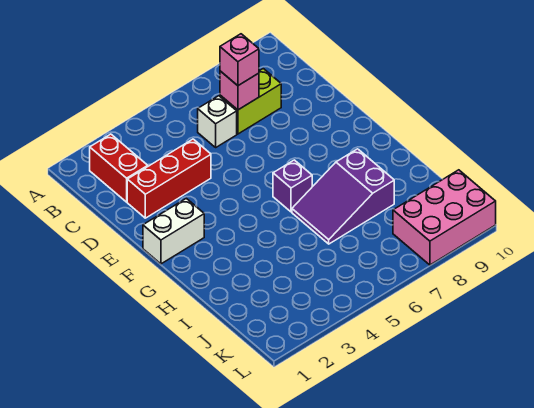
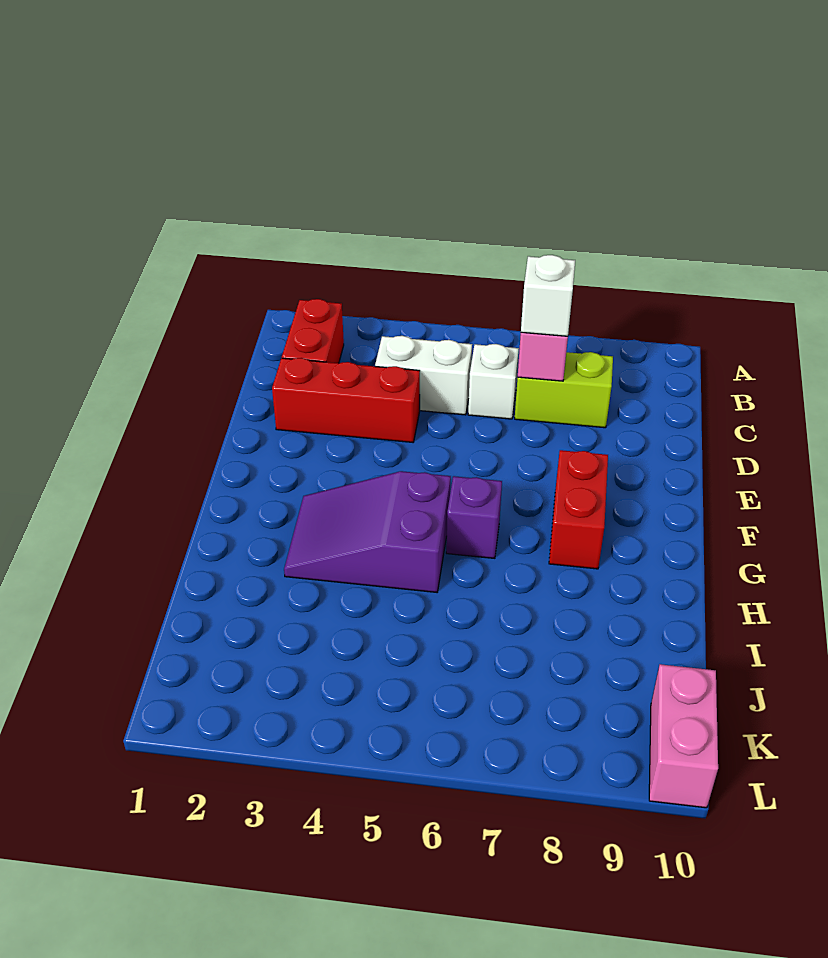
pink brick C7 level 3 -> white brick C7 level 3
white brick F1:F2 level 1 -> white brick C4:C5 level 1
none -> red brick F8:G8 level 1
purple slope H6:I8 level 1 top 8 -> purple slope G3:H5 level 1 top 5
pink brick K8:L10 level 1 -> pink brick K10:L10 level 1

